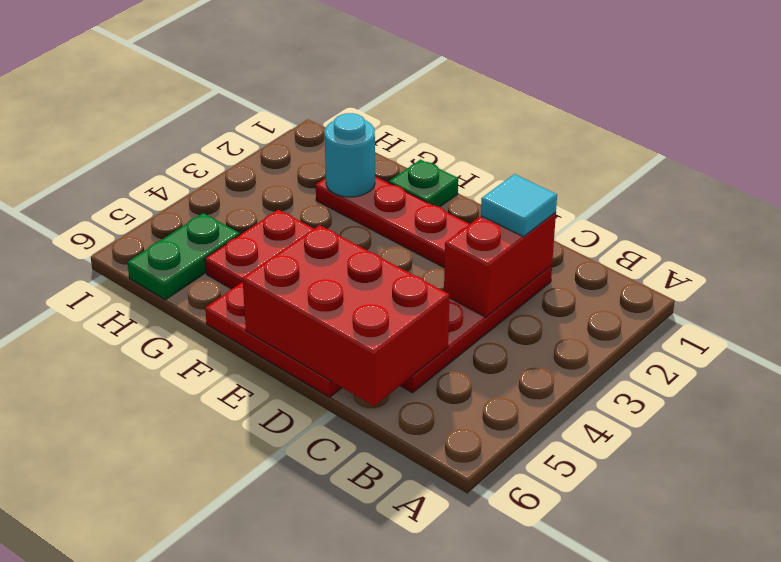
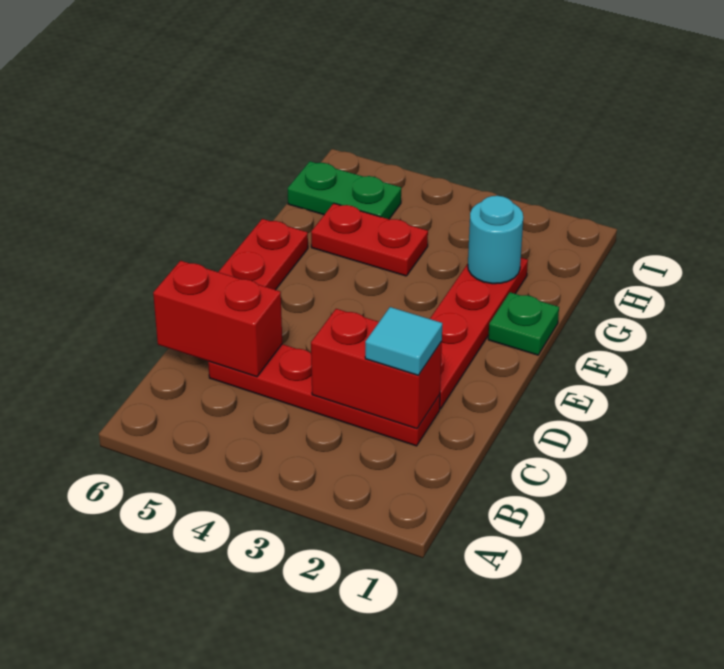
red brick C5:E6 level 2 -> red brick C5:C6 level 2

